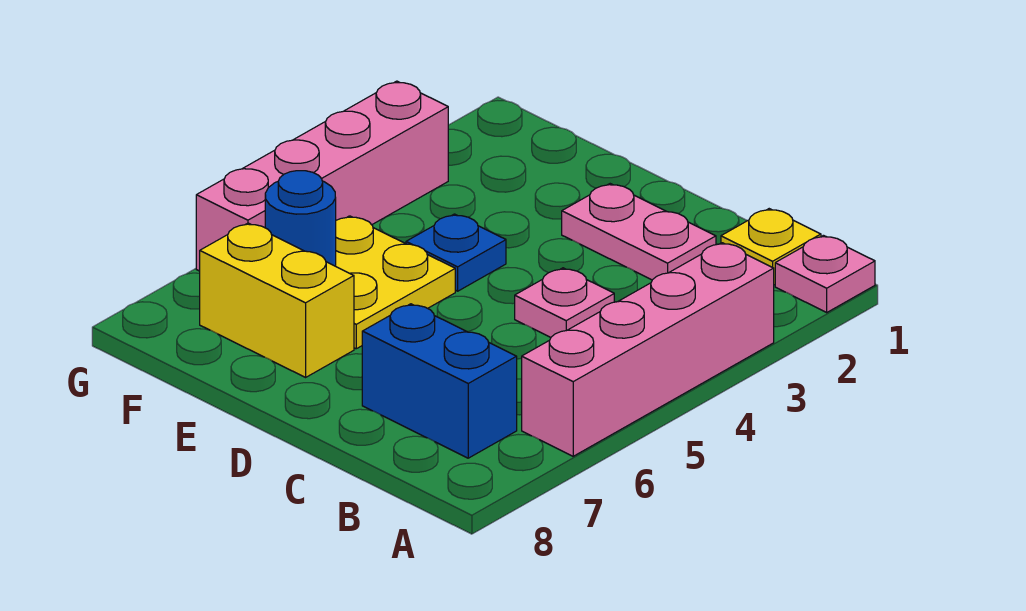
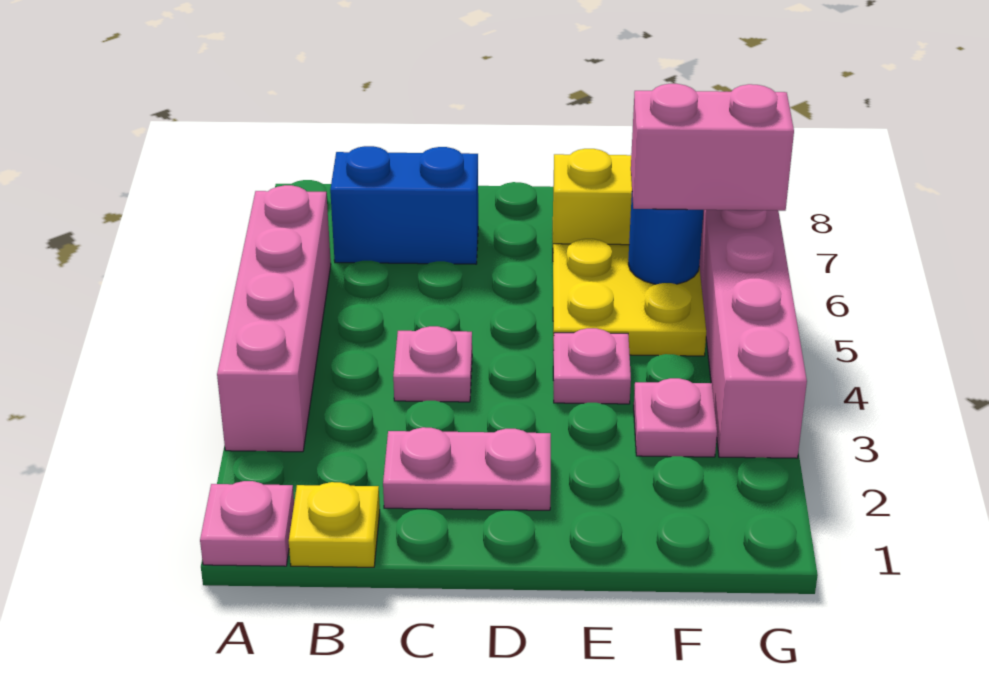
blue plate E4 level 1 -> pink plate E4 level 1
none -> pink plate F3 level 1
none -> pink brick F6:G6 level 3

